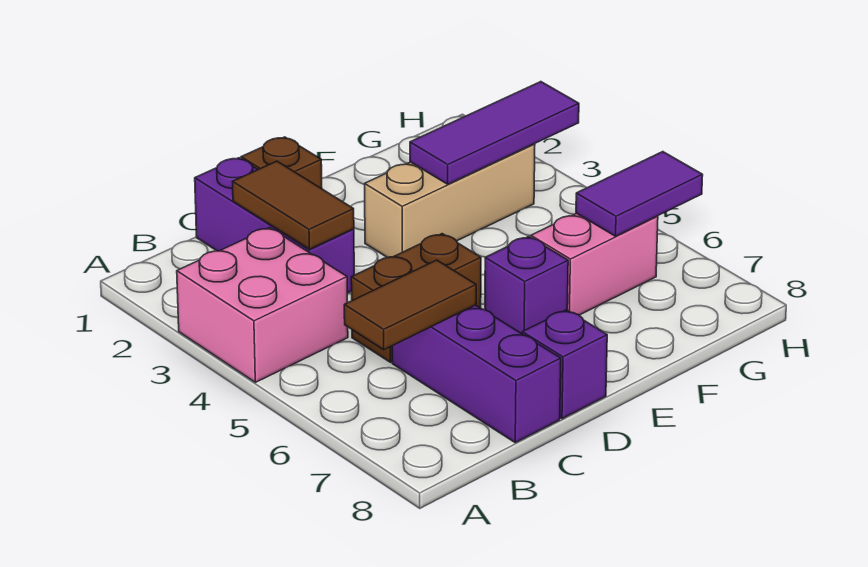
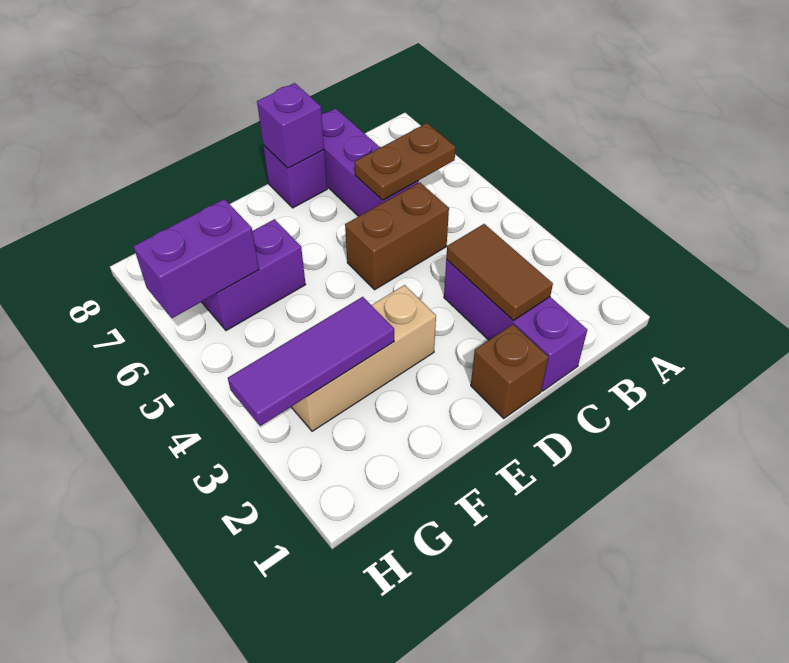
pink brick A3:B4 level 1 -> none
brown tile B6:C6 level 2 -> brown plate B6:C6 level 2
purple brick E6 level 1 -> purple brick D8 level 2
pink brick F6:G6 level 1 -> purple brick F6:G6 level 1
purple tile G6:H6 level 2 -> purple brick G6:H6 level 2

